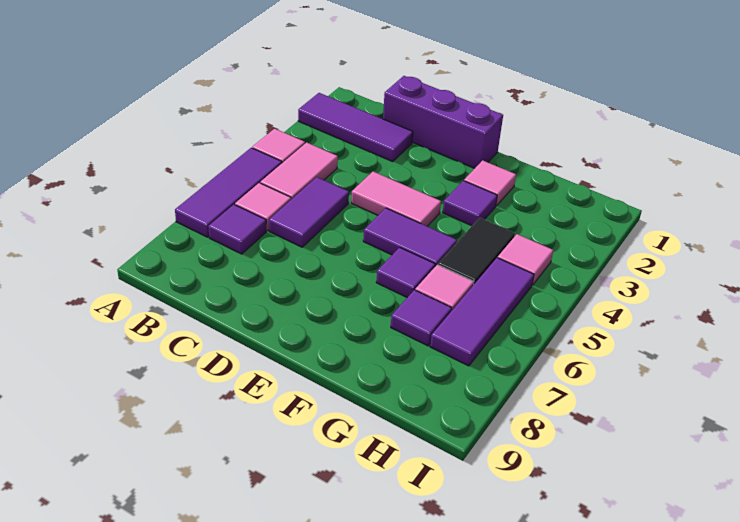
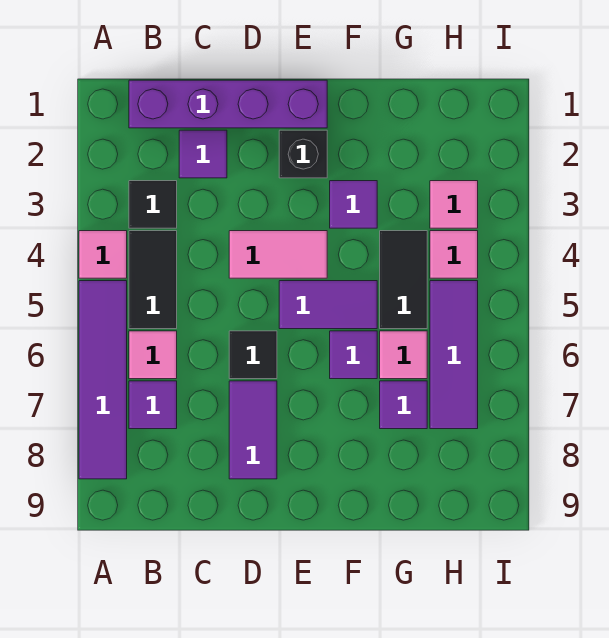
purple tile A2:C2 level 1 -> purple tile C2 level 1
purple tile A5:A7 level 1 -> purple tile A5:A8 level 1
none -> black tile B3 level 1
pink tile B4:B5 level 1 -> black tile B4:B5 level 1
purple brick C1:E1 level 1 -> purple brick B1:E1 level 1
purple tile C5:C6 level 1 -> purple tile D7:D8 level 1
none -> black tile D6 level 1
none -> black brick E2 level 1
pink tile F2 level 1 -> pink tile H3 level 1

